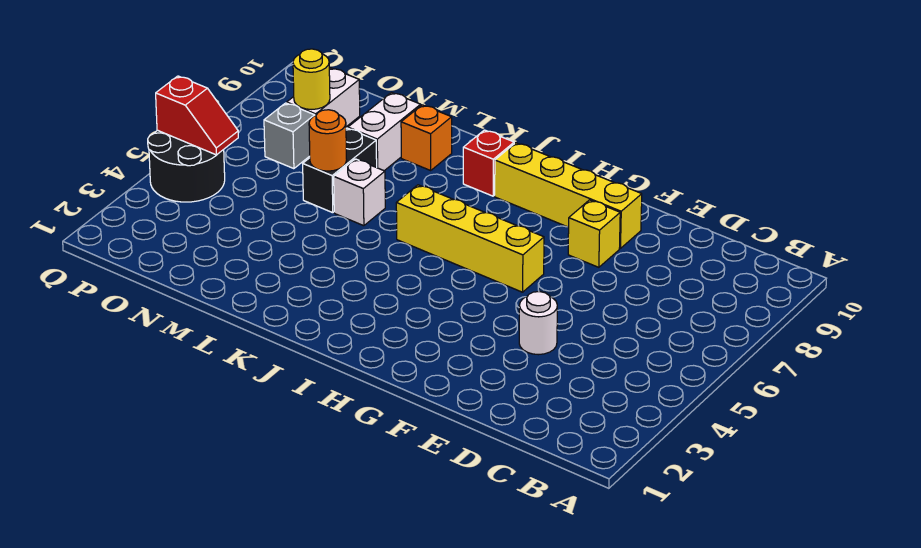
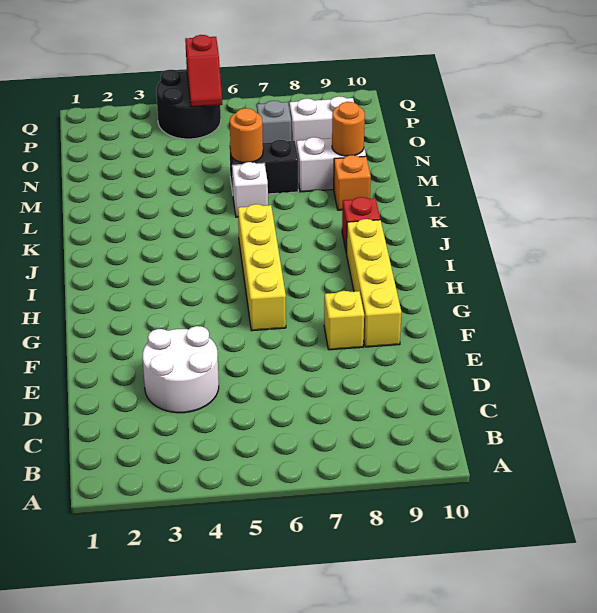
white round brick E4 level 1 -> white round brick D3:E4 level 1
none -> orange round brick M9 level 2
yellow round brick O8 level 2 -> none

